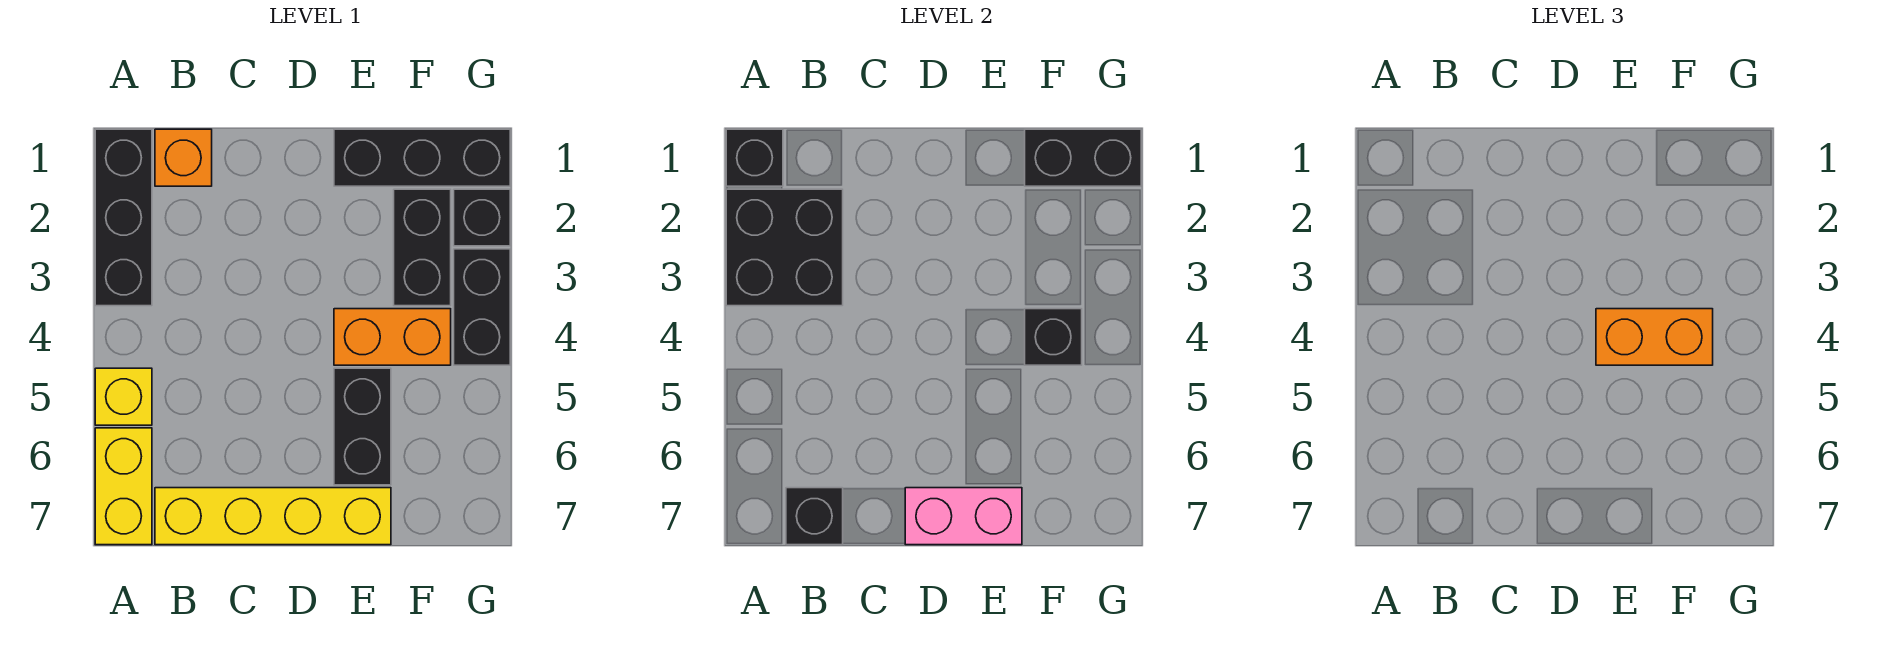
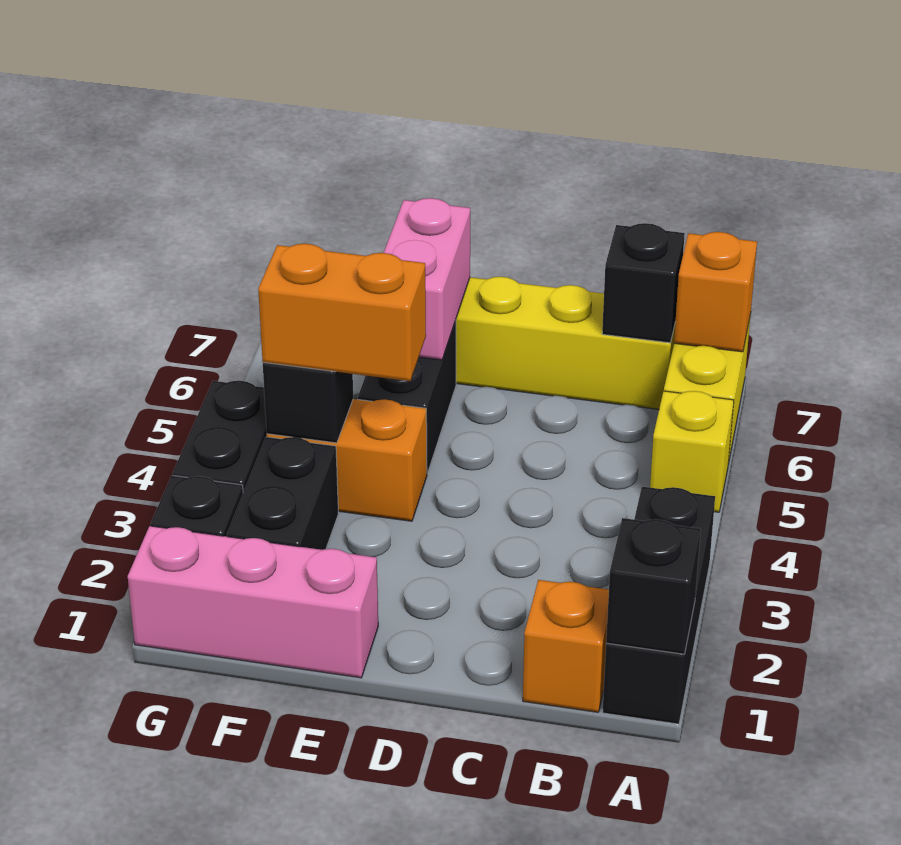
black brick A2:B3 level 2 -> none
none -> orange brick A7 level 2
pink brick D7:E7 level 2 -> pink brick E6:E7 level 2
black brick E1:G1 level 1 -> pink brick E1:G1 level 1
black brick F1:G1 level 2 -> none

